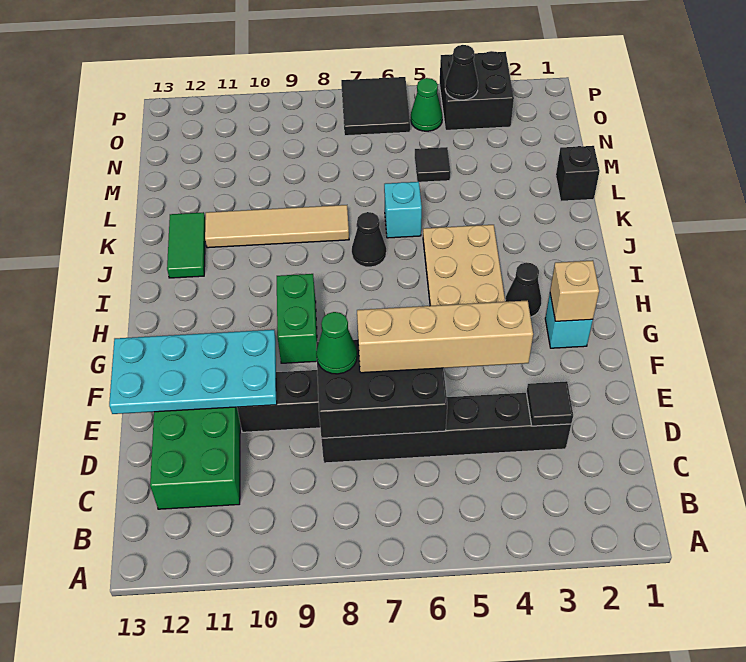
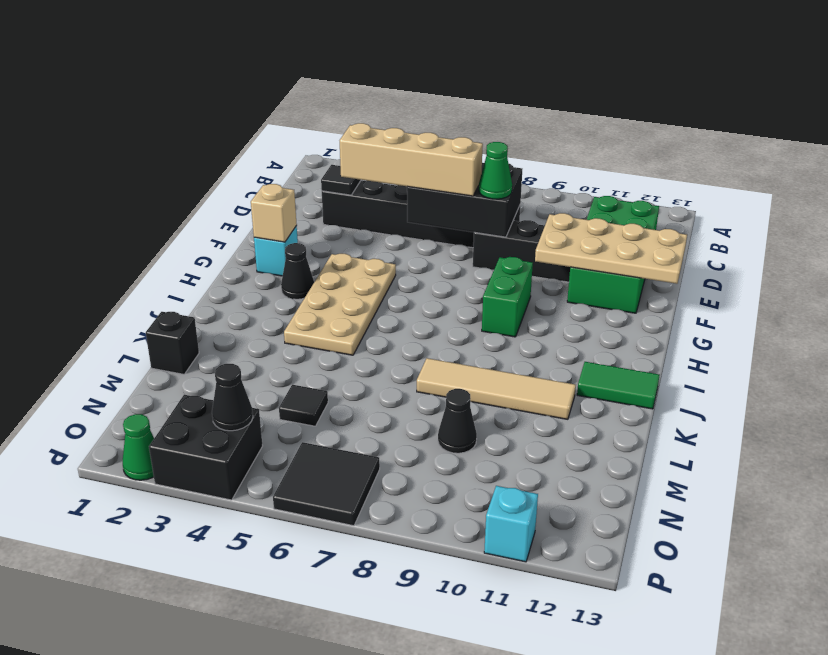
cyan plate E10:F13 level 2 -> tan plate E10:F13 level 2
black cone J7 level 1 -> black cone M9 level 1
green tile J12:K12 level 1 -> green tile J12:J13 level 1
cyan brick K6 level 1 -> cyan brick P11 level 1
green cone O5 level 1 -> green cone P2 level 1

